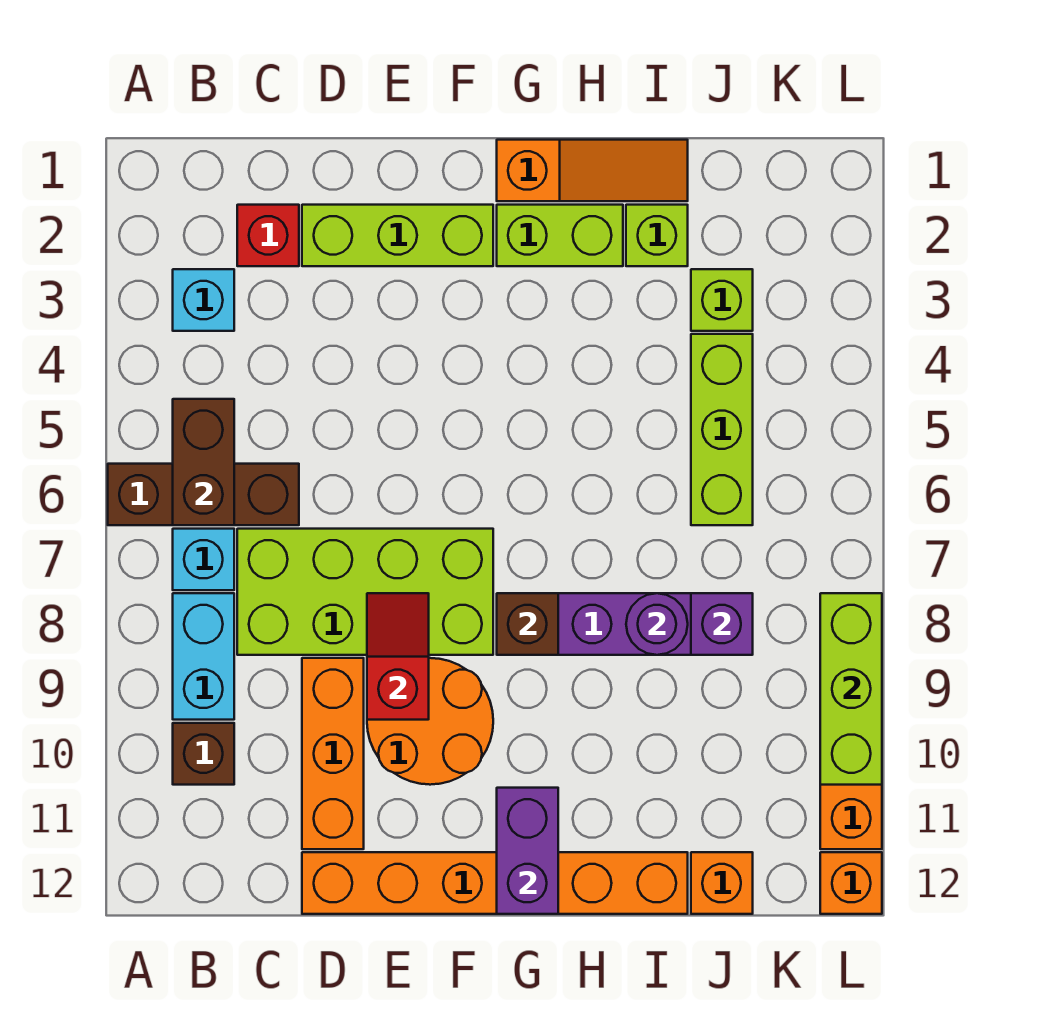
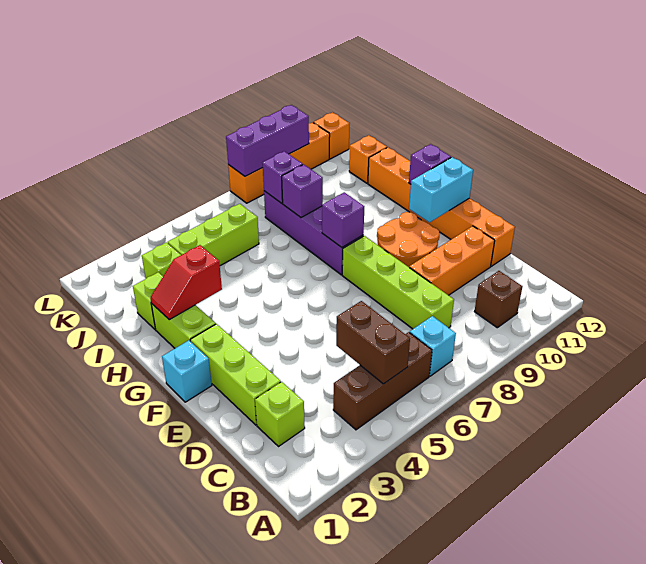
brown brick A6:C6 level 1 -> brown brick B4:B6 level 1
cyan brick B3 level 1 -> cyan brick F1 level 1
brown brick B5:B6 level 2 -> brown brick B5:C5 level 2
cyan brick B8:B9 level 1 -> cyan brick F11:F12 level 2
red brick C2 level 1 -> lime brick C2 level 1
lime brick C7:F8 level 1 -> lime brick C8:F8 level 1
red slope E8:E9 level 2 top 9 -> red slope H2:H3 level 2 top 3
orange slope G1:I1 level 1 top G -> none
brown brick G8 level 2 -> purple brick G8 level 2
purple brick G11:G12 level 2 -> purple brick G12 level 2
purple round brick I8 level 2 -> purple brick I8 level 2
lime brick L8:L10 level 2 -> purple brick L8:L10 level 2

